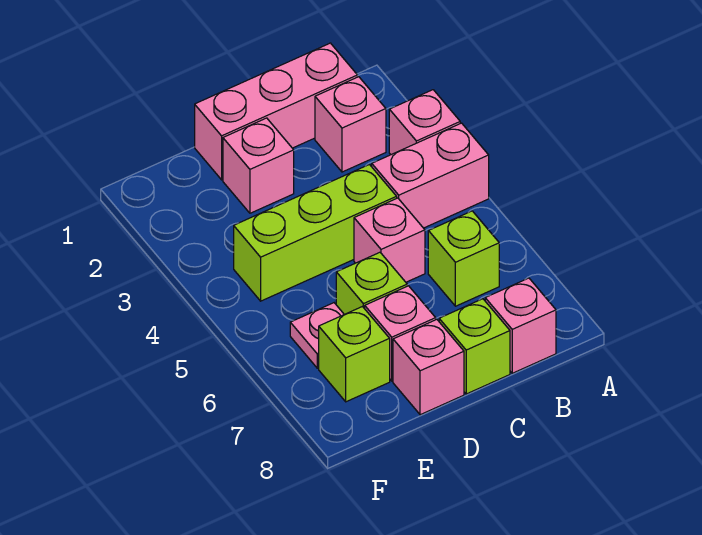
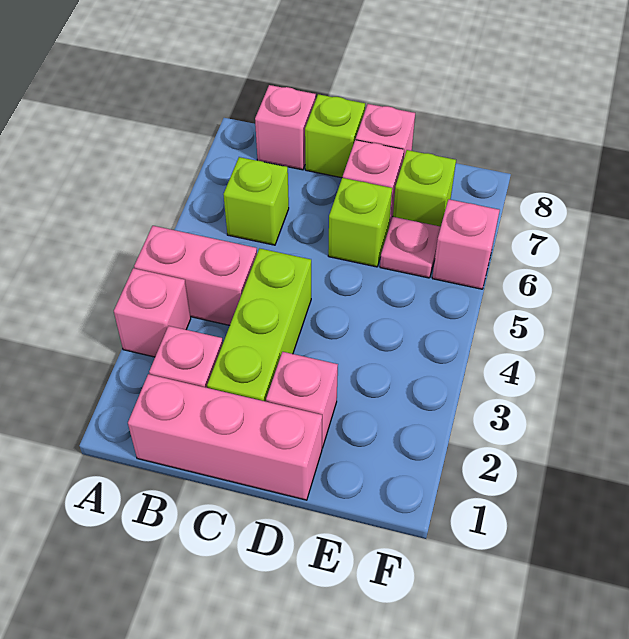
lime brick C4:E4 level 1 -> lime brick C2:C4 level 1
pink brick C5 level 1 -> pink brick F6 level 1

